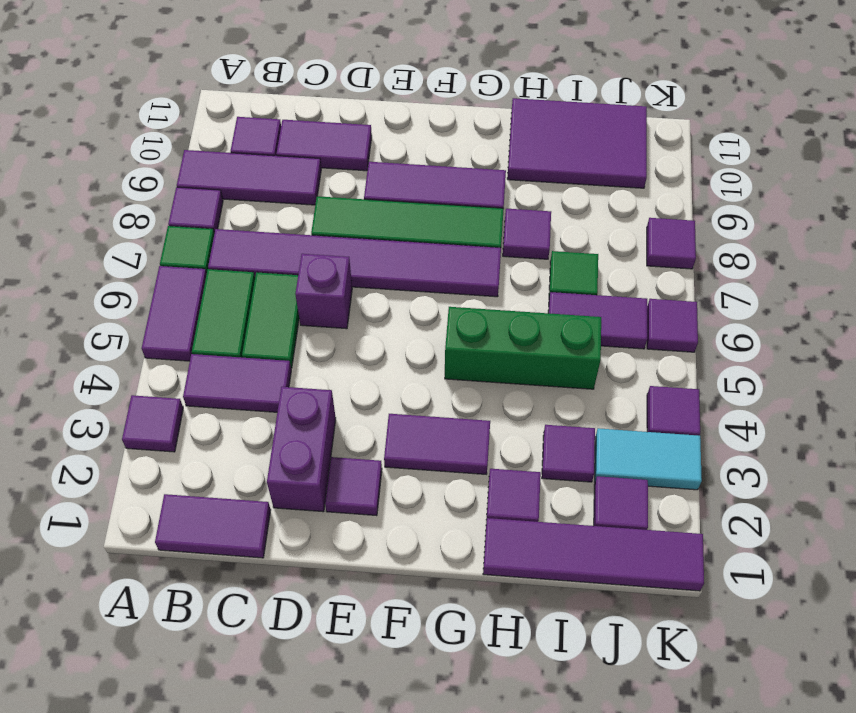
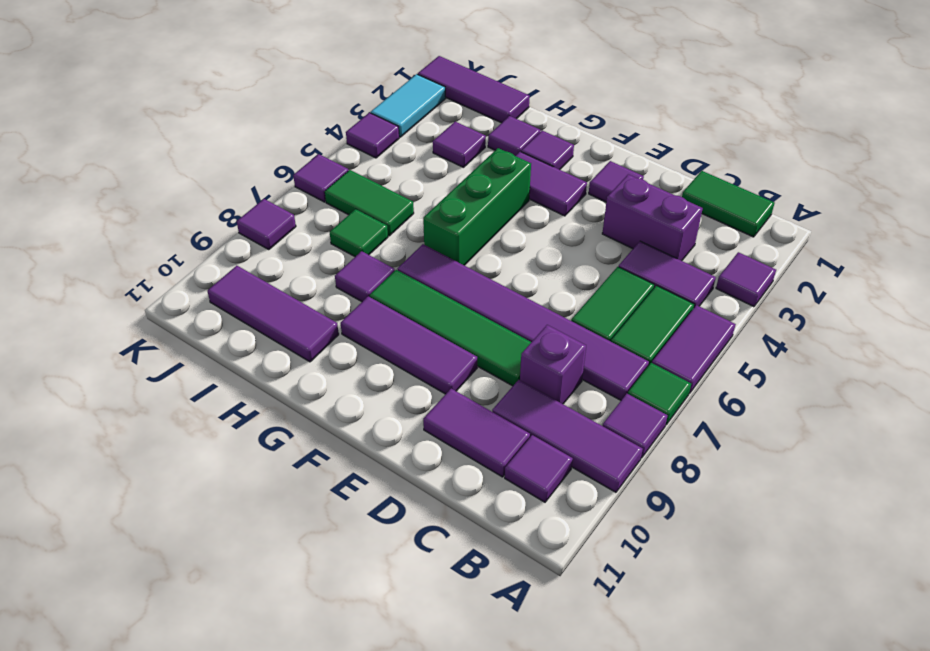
purple tile B1:C1 level 1 -> green tile B1:C1 level 1
purple brick D2:D3 level 1 -> purple brick C3:D3 level 1
purple brick D6 level 1 -> purple brick C8 level 1
green brick G5:I5 level 1 -> green brick G4:G6 level 1
purple tile H1:K1 level 1 -> purple tile I1:K1 level 1
purple tile H10:J11 level 1 -> purple tile H10:J10 level 1
purple tile I6:J6 level 1 -> green tile I6:J6 level 1
purple tile J2 level 1 -> purple tile G2 level 1
cyan tile J3:K3 level 1 -> cyan tile K2:K3 level 1

